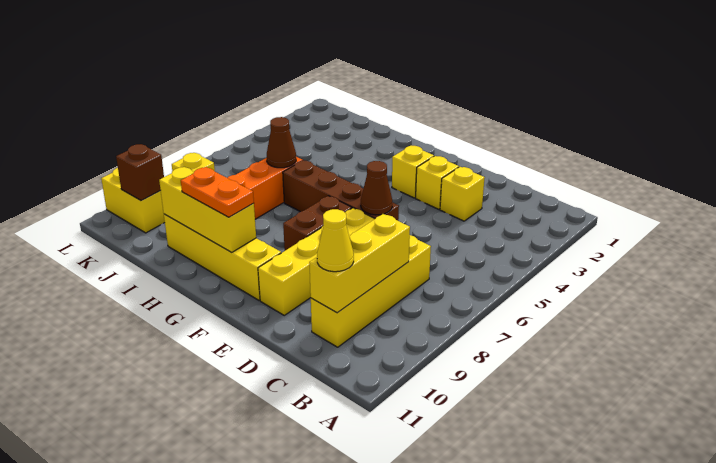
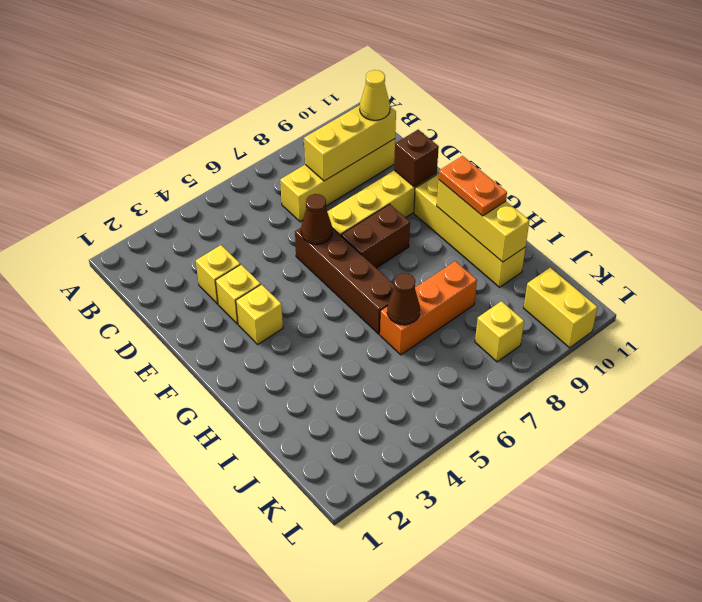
brown brick K10 level 2 -> brown brick E10 level 2

